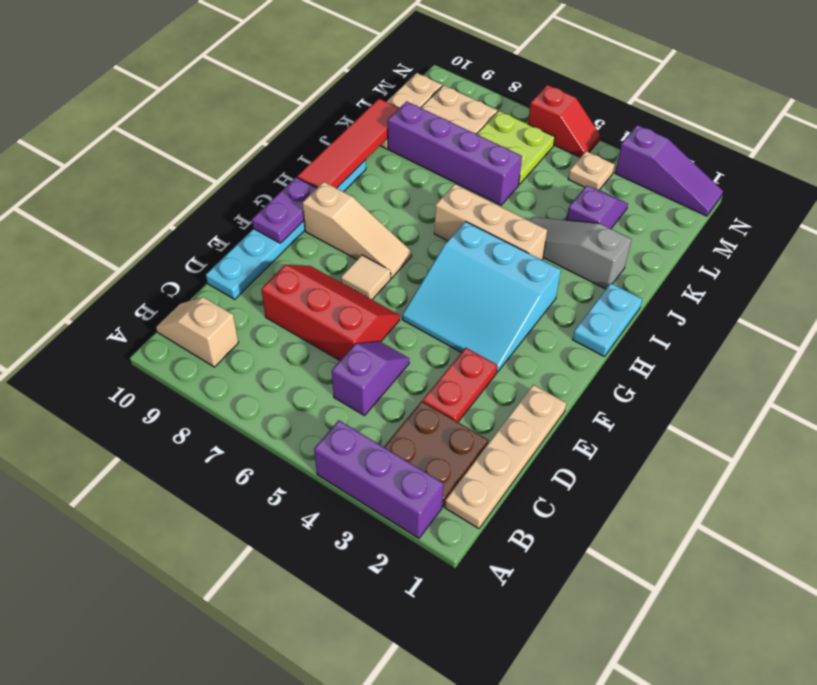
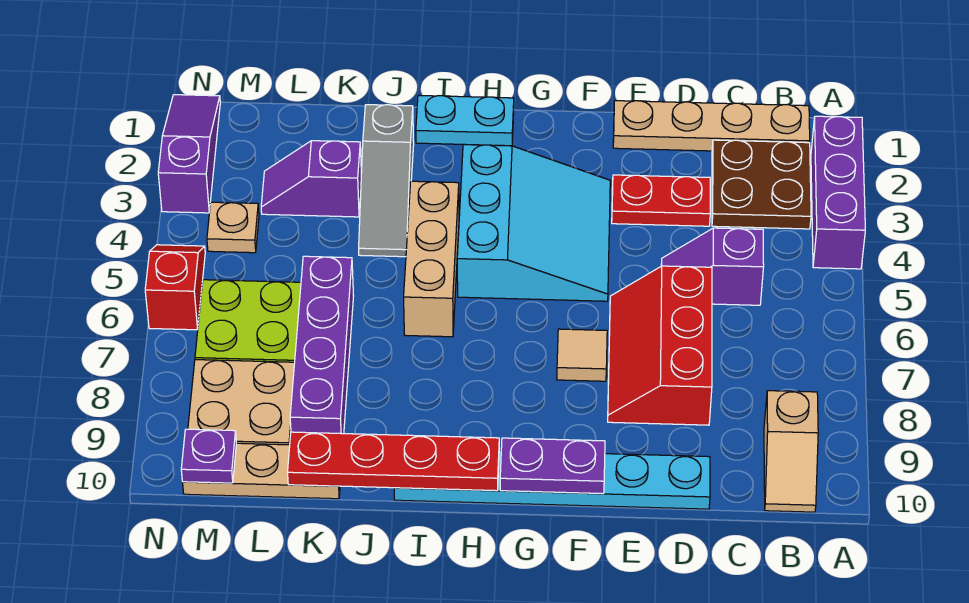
tan slope G7:G9 level 1 top 9 -> none
red tile H10:K10 level 2 -> red plate H10:K10 level 2
none -> purple plate M10 level 2

